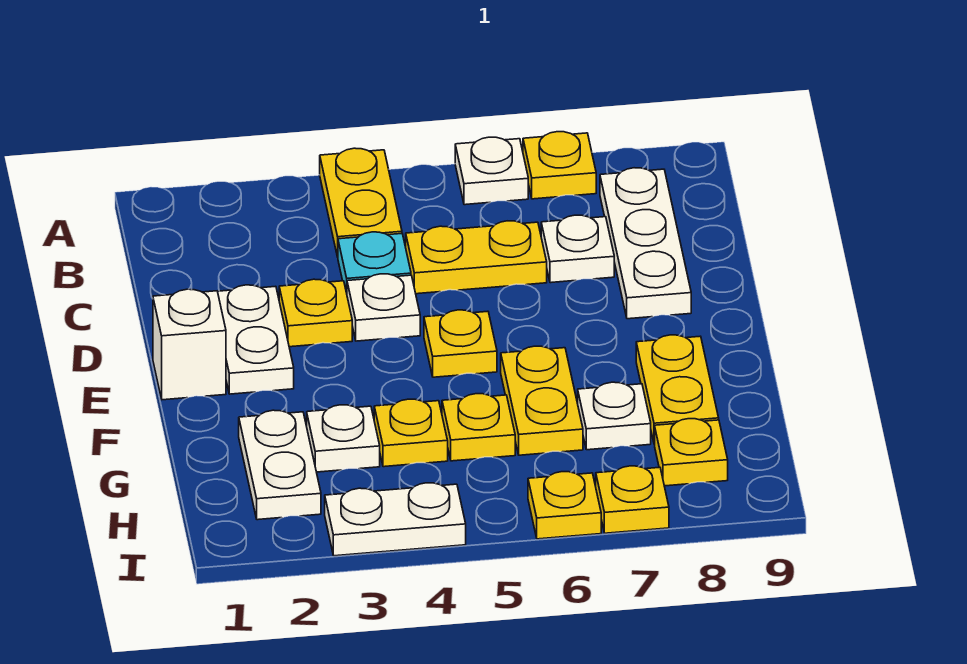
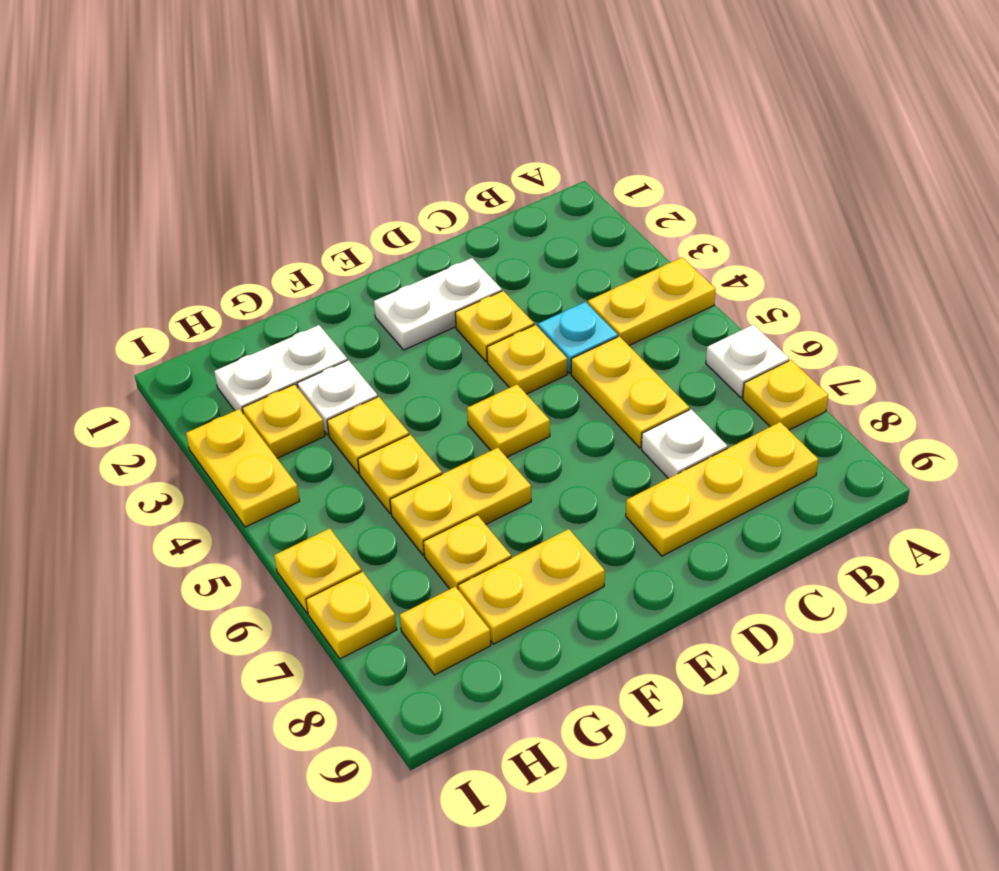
white plate B8:D8 level 1 -> yellow plate B8:D8 level 1
white plate D4 level 1 -> yellow plate D4 level 1
white brick E1 level 1 -> none
white plate G7 level 1 -> yellow plate G7 level 1
none -> yellow plate H3 level 1
white plate I3:I4 level 1 -> yellow plate I3:I4 level 1

